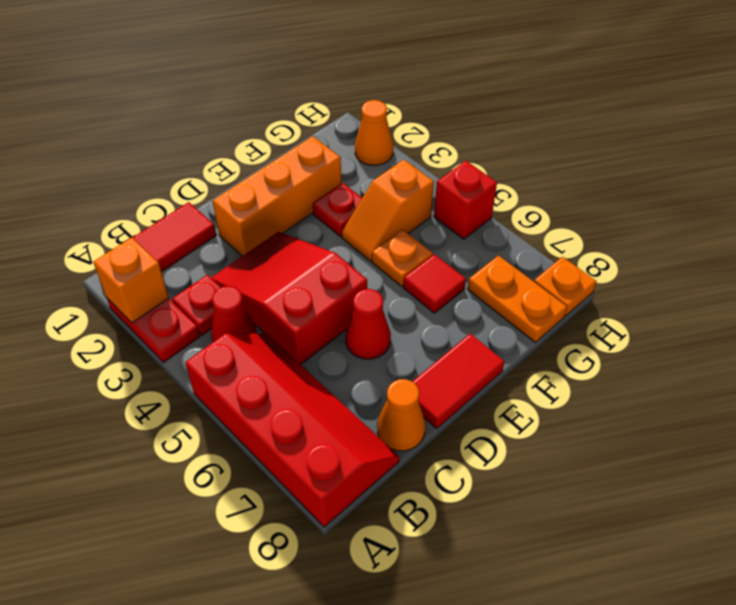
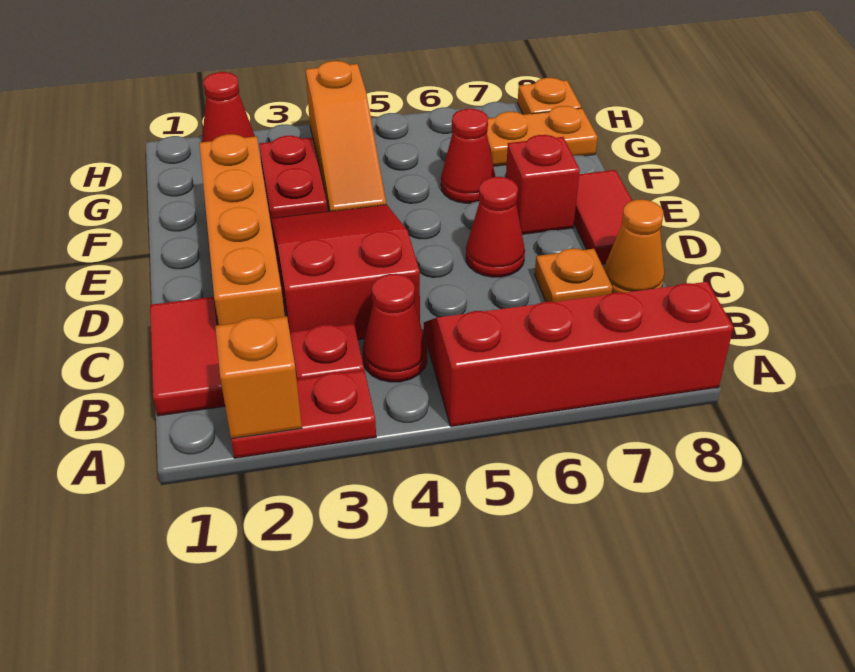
red slope C3:D5 level 1 top 5 -> red slope C3:E4 level 1 top C
orange brick D2:F2 level 1 -> orange brick C2:F2 level 1
red plate F3 level 1 -> red plate F3:G3 level 1
orange slope F4:G4 level 1 top G -> orange slope F4:H4 level 1 top H
orange plate F5 level 1 -> orange plate C7 level 1
red tile F6 level 1 -> red cone F6 level 1
orange cone H2 level 1 -> red cone H2 level 1
red brick H5 level 1 -> red brick E7 level 1

